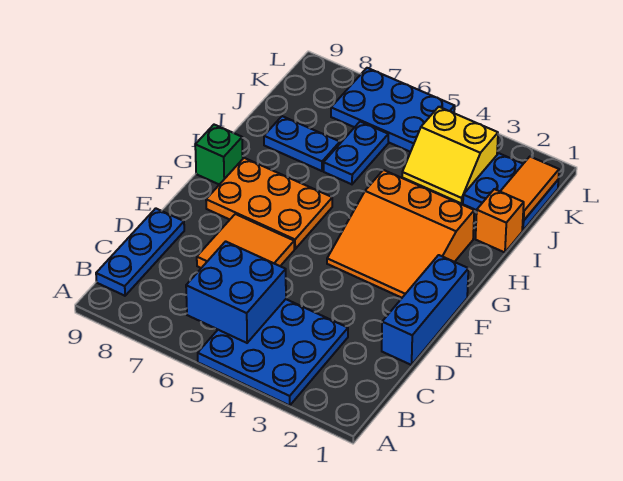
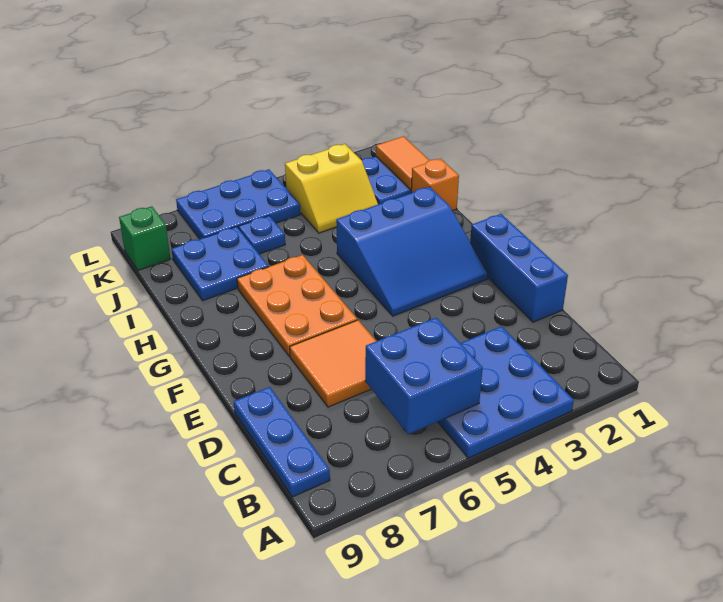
orange slope F2:H4 level 1 top H -> blue slope F2:H4 level 1 top H
orange plate F6:G8 level 1 -> orange plate F6:H7 level 1
green brick G9 level 1 -> green brick K9 level 1
blue plate I6:J6 level 1 -> blue plate J6 level 1
blue plate I7:I8 level 1 -> blue plate I7:J8 level 1

